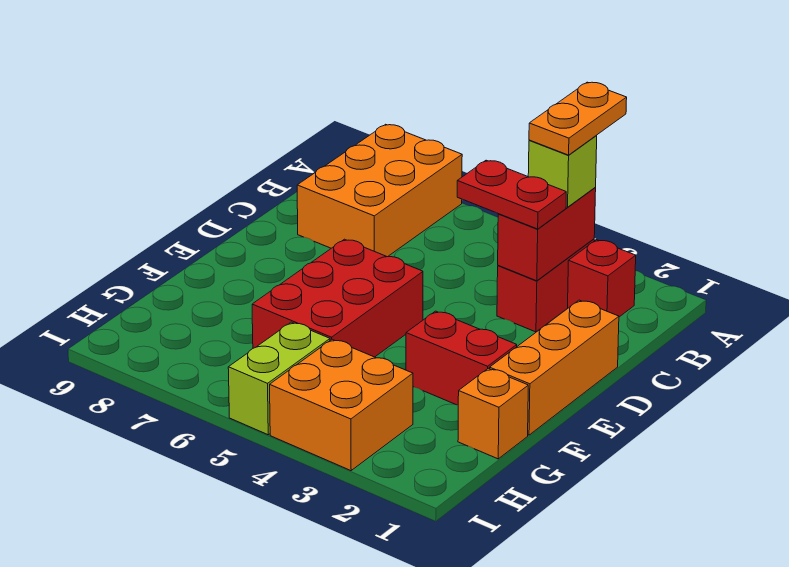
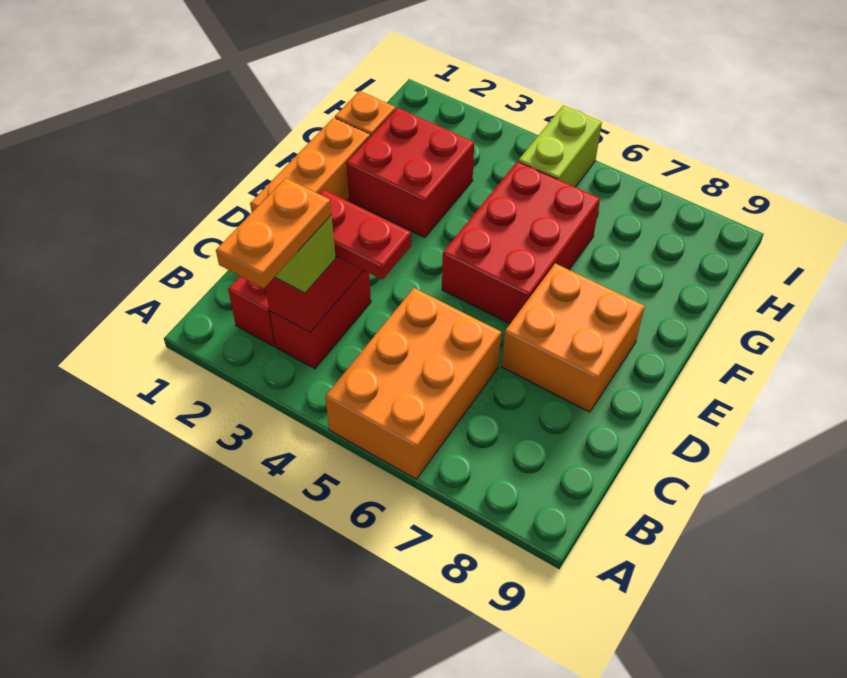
orange brick A7:C8 level 1 -> orange brick A5:C6 level 1
red brick F2:F3 level 1 -> red brick F2:G3 level 1
orange brick H3:I4 level 1 -> orange brick D7:E8 level 1

